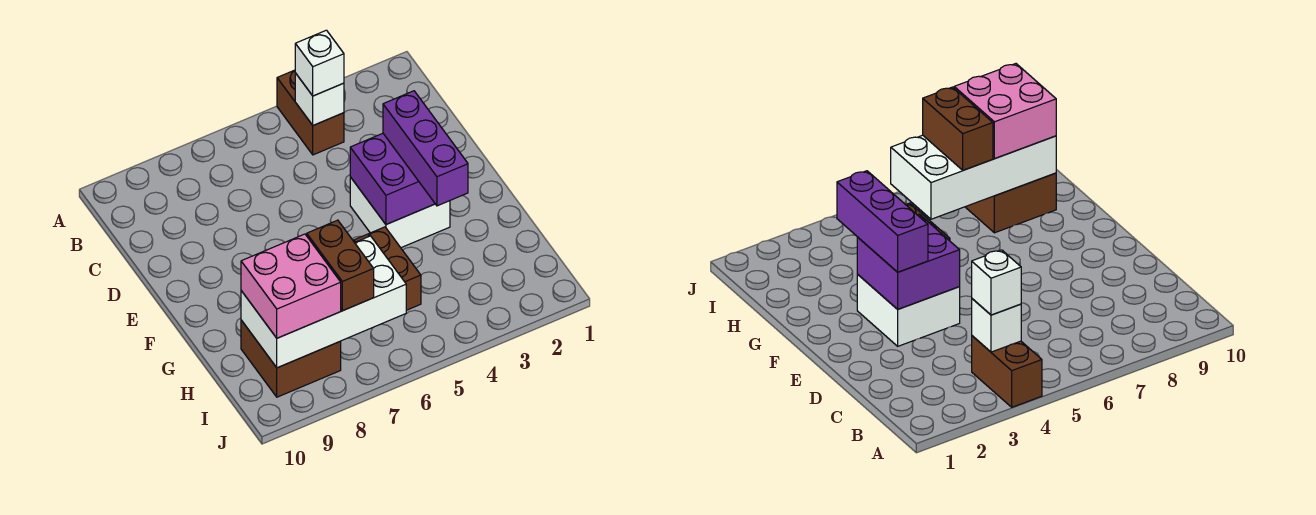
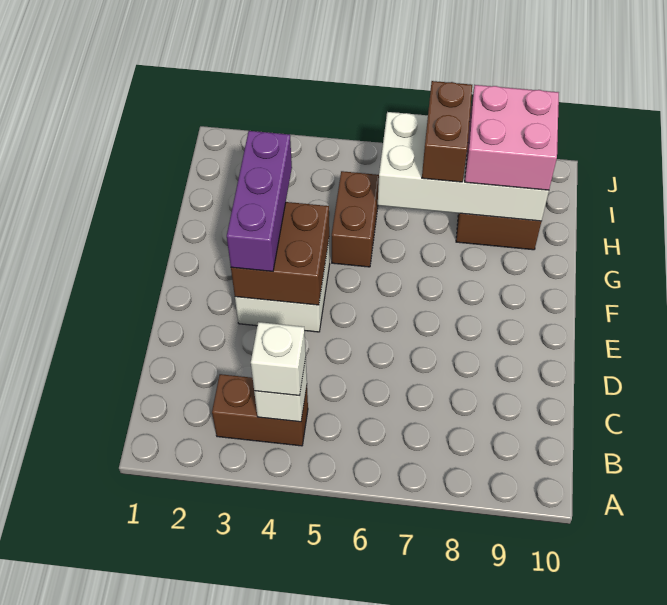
brown brick A4:B4 level 1 -> brown brick B3:B4 level 1
purple brick E3:F4 level 2 -> brown brick E3:F4 level 2

